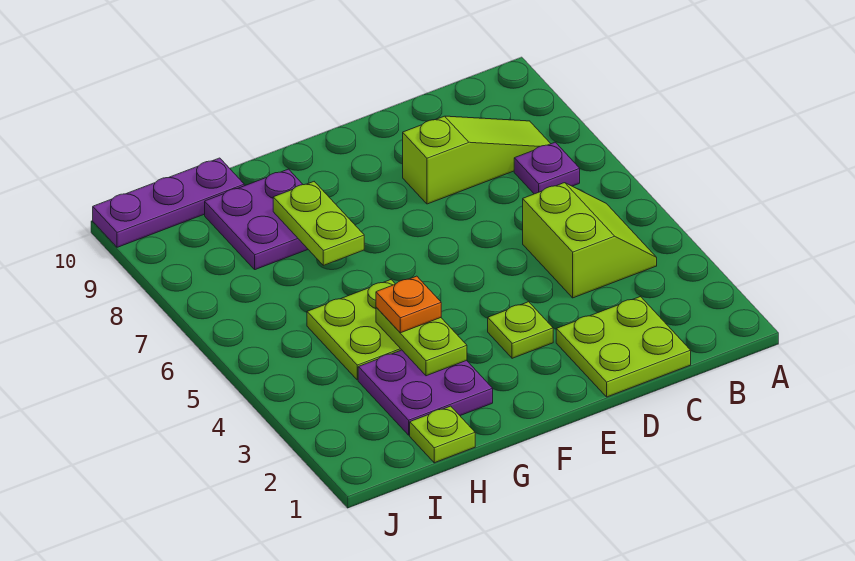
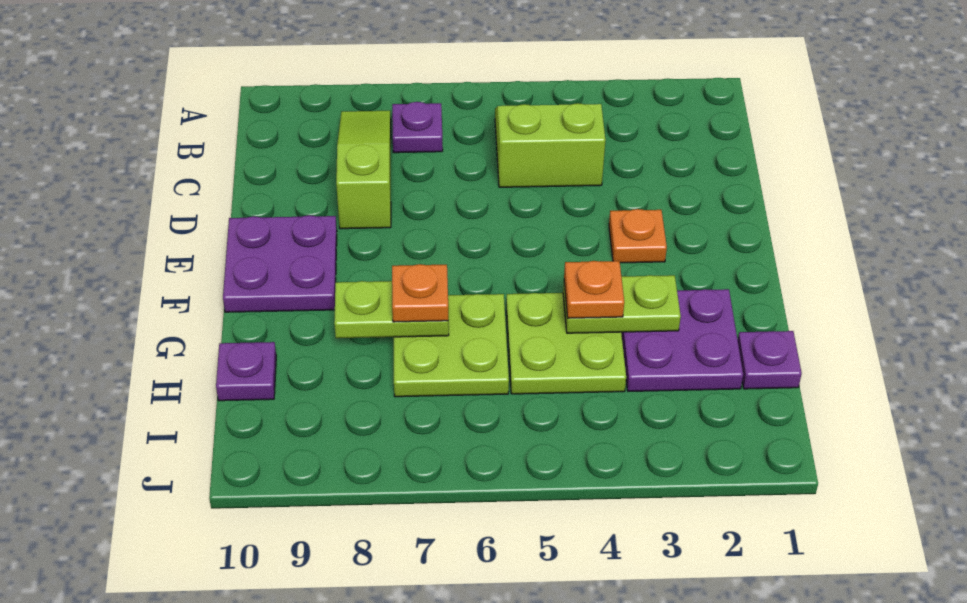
lime plate C1:D2 level 1 -> lime plate G6:H7 level 1
lime plate E3 level 1 -> orange plate E3 level 1
none -> orange plate G7 level 3
purple plate G8:H9 level 1 -> purple plate E9:F10 level 1
lime plate H1 level 1 -> purple plate H1 level 1
purple plate H10:J10 level 1 -> purple plate H10 level 1

